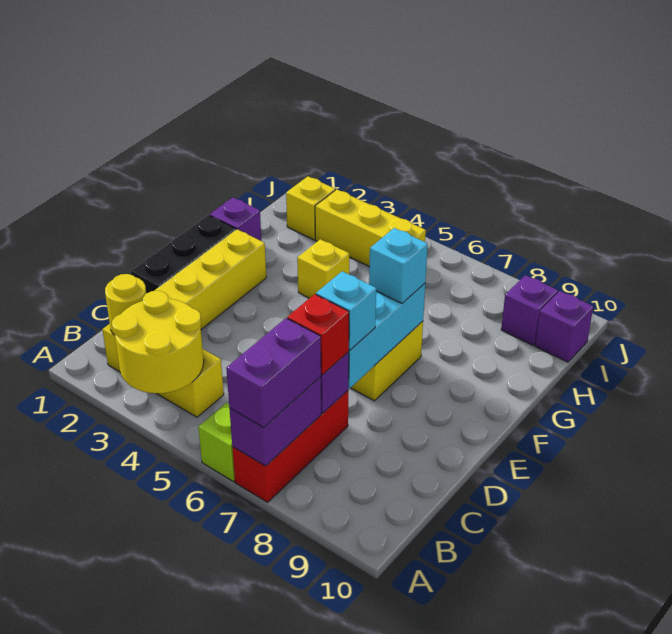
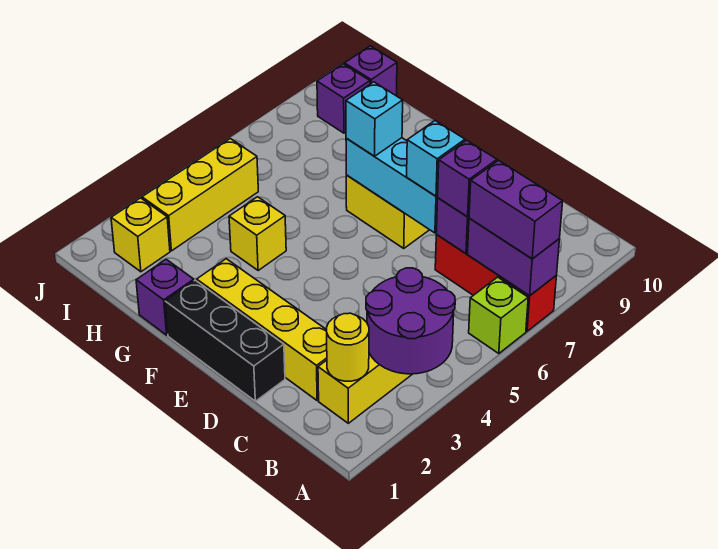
yellow round brick A3:B4 level 2 -> purple round brick A3:B4 level 2
red brick C7 level 3 -> purple brick C7 level 3

